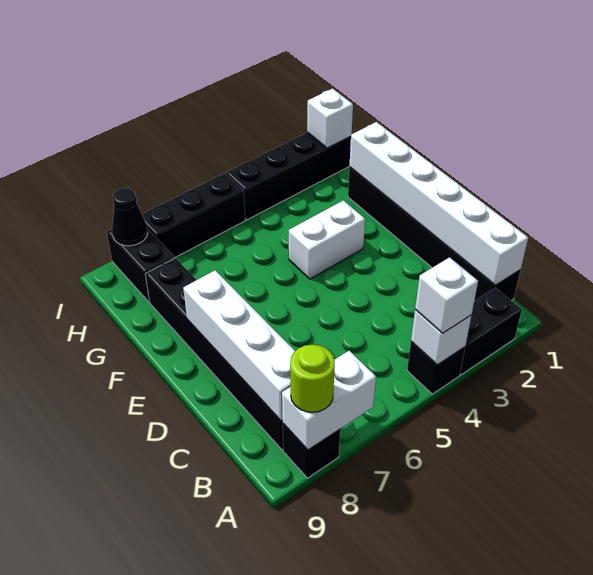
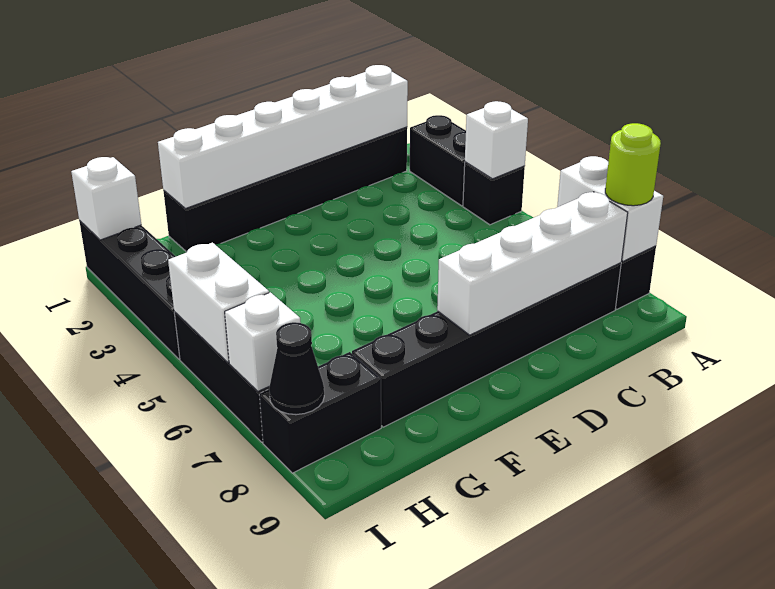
white brick A4 level 3 -> white brick I7 level 2
white brick F3:F4 level 1 -> white brick I5:I6 level 2

